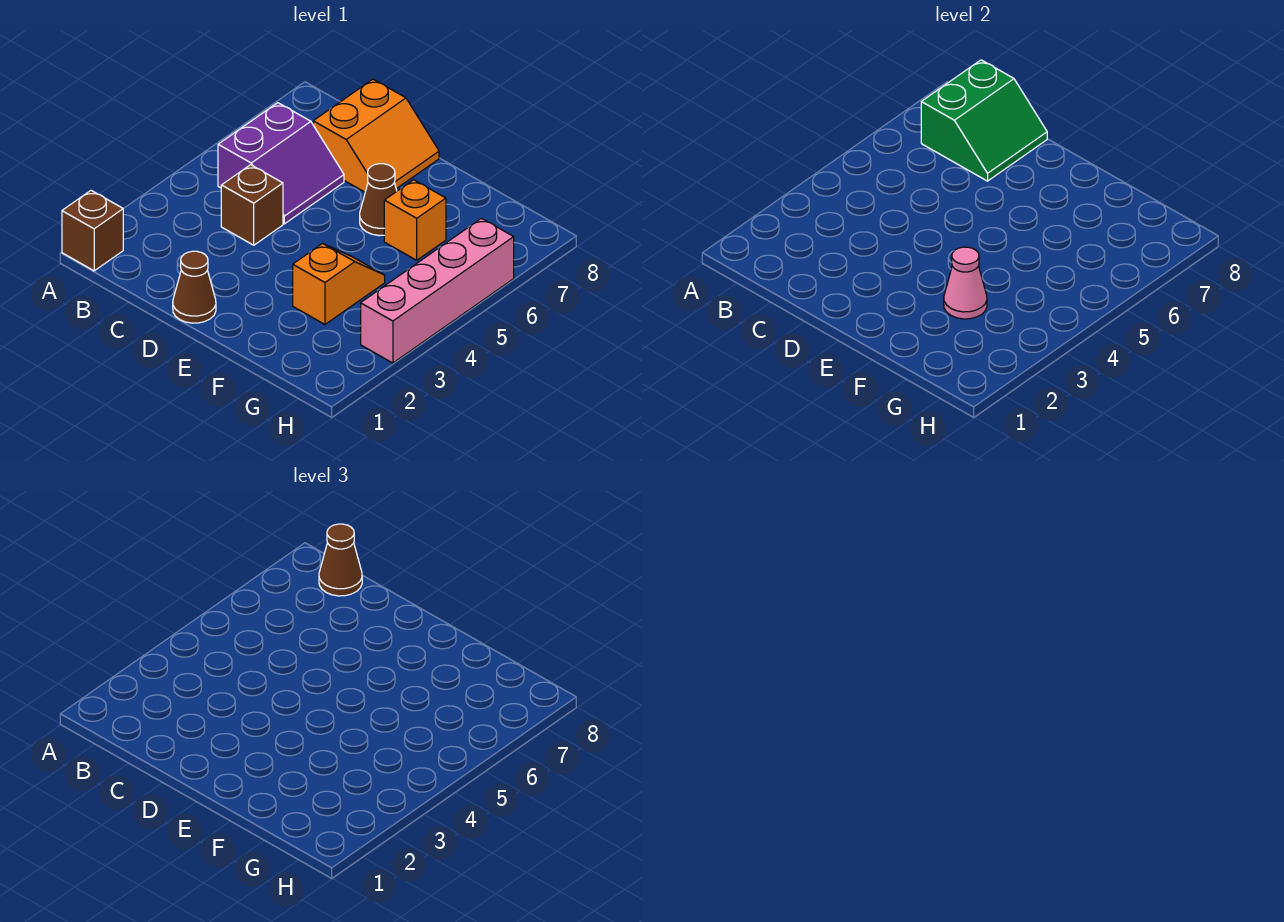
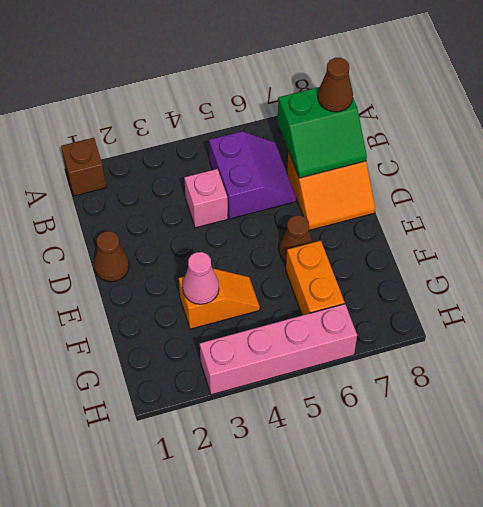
purple slope B5:C6 level 1 top B -> purple slope B5:C6 level 1 top 5
brown brick C4 level 1 -> pink brick C4 level 1
orange brick F6 level 1 -> orange brick F6:G6 level 1

